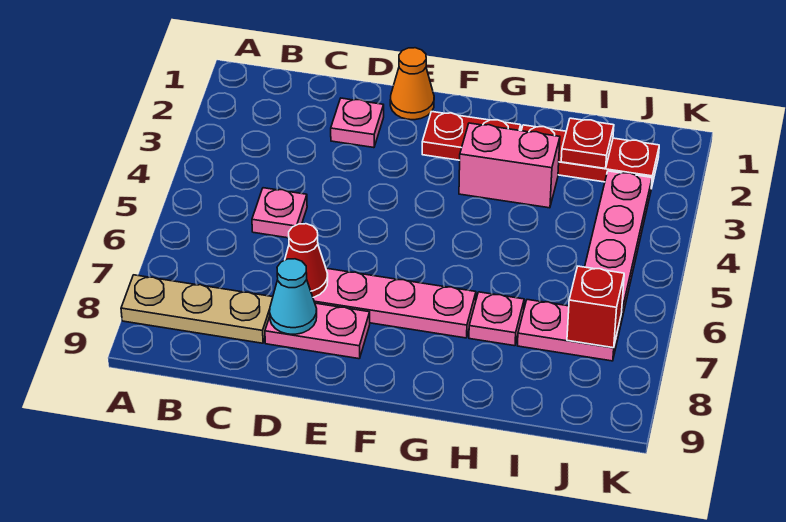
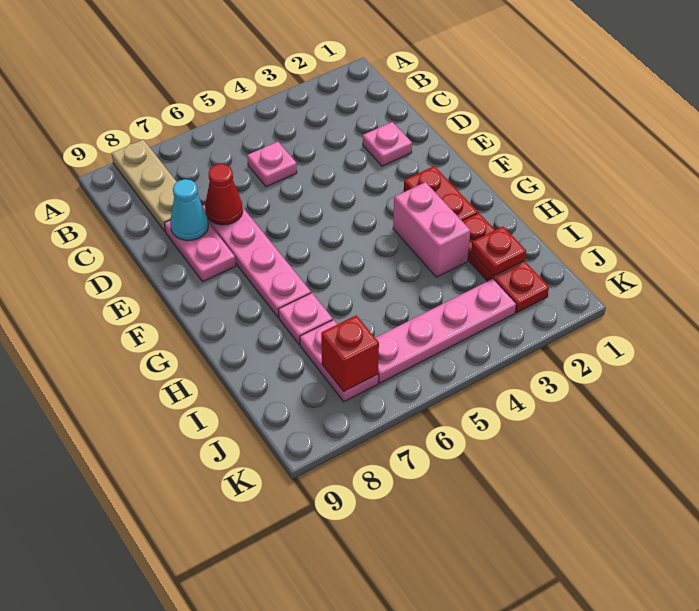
orange cone E1 level 1 -> none

